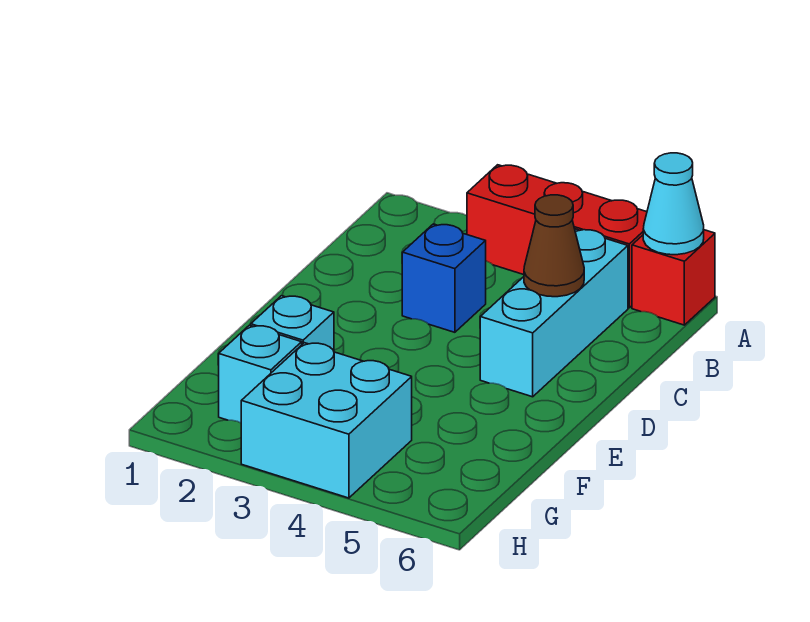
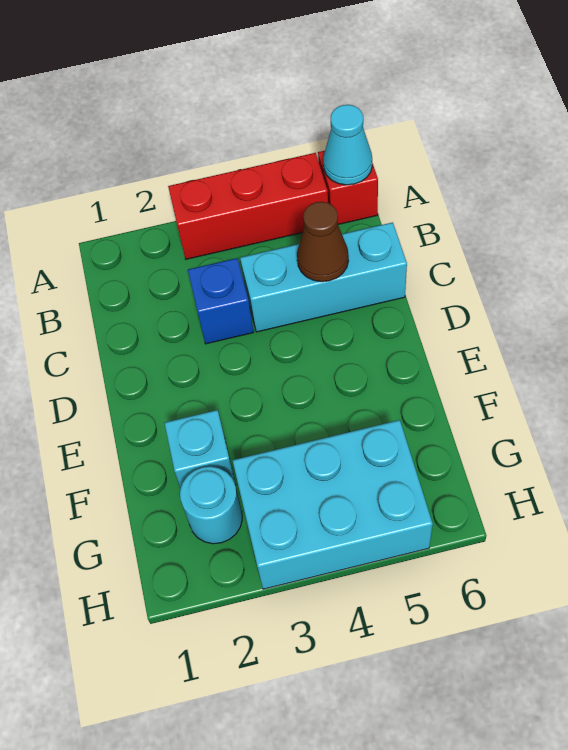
cyan brick B5:D5 level 1 -> cyan brick C4:C6 level 1
cyan brick G2 level 1 -> cyan round brick G2 level 1
cyan brick G3:H4 level 1 -> cyan brick G3:H5 level 1

